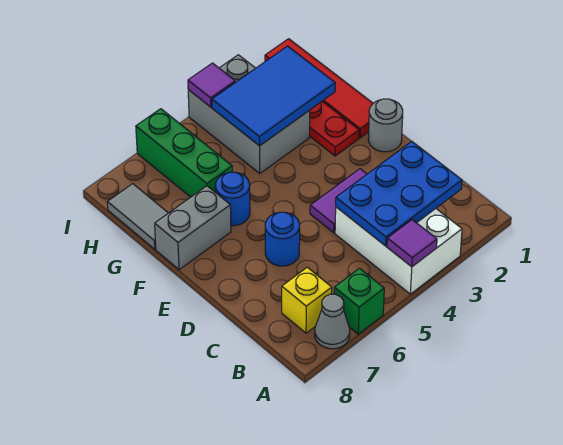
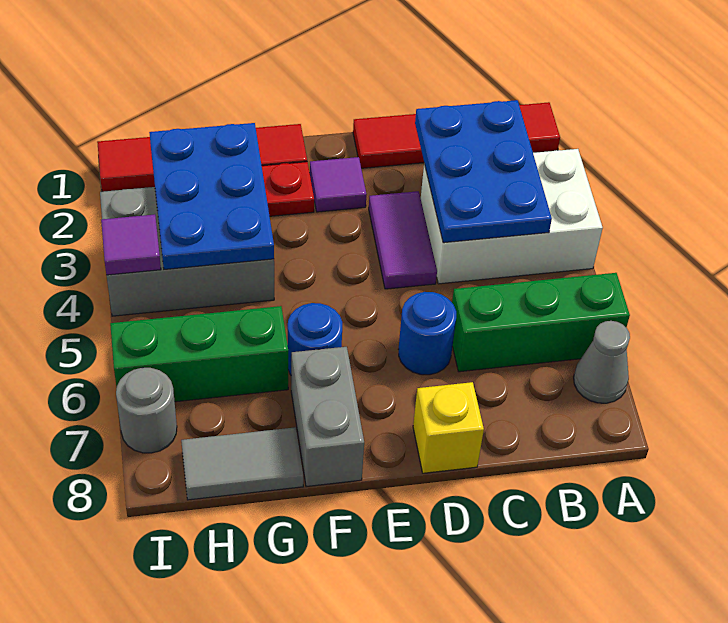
none -> red tile A1:D1 level 1
purple tile A4 level 2 -> purple tile E2 level 1
green brick A6 level 1 -> green brick A6:C6 level 1
yellow brick B7 level 1 -> yellow brick D8 level 1
grey round brick E1 level 1 -> grey round brick I7 level 1
blue tile G2:H4 level 2 -> blue plate G2:H4 level 2

